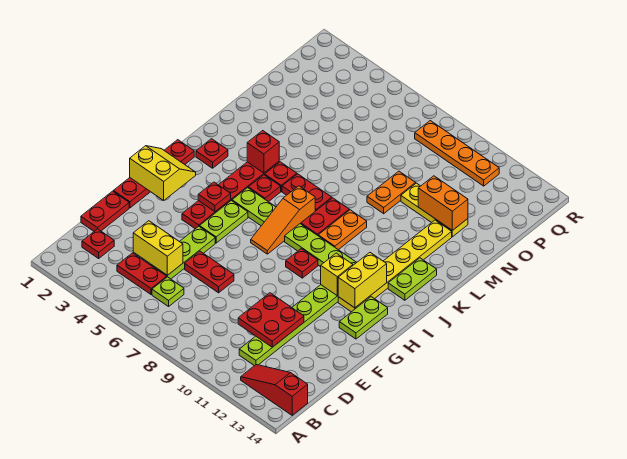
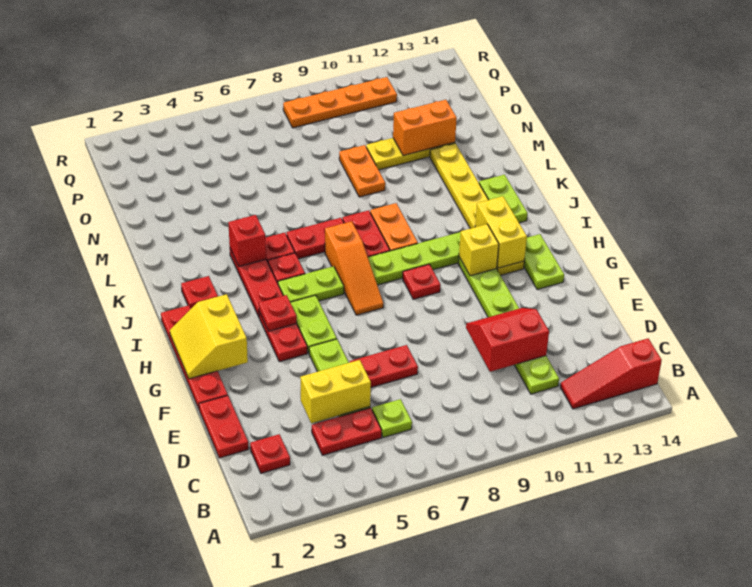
red plate D10:E11 level 2 -> red slope D10:E11 level 2 top D
yellow slope G1:H2 level 2 top G -> yellow slope G1:H2 level 2 top 2

